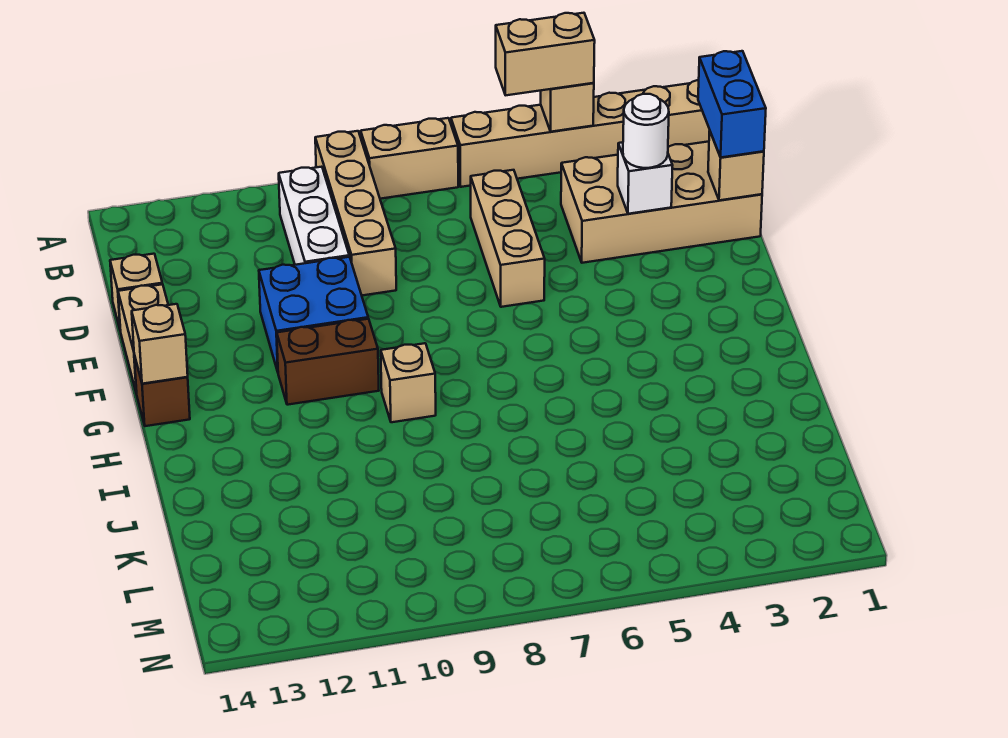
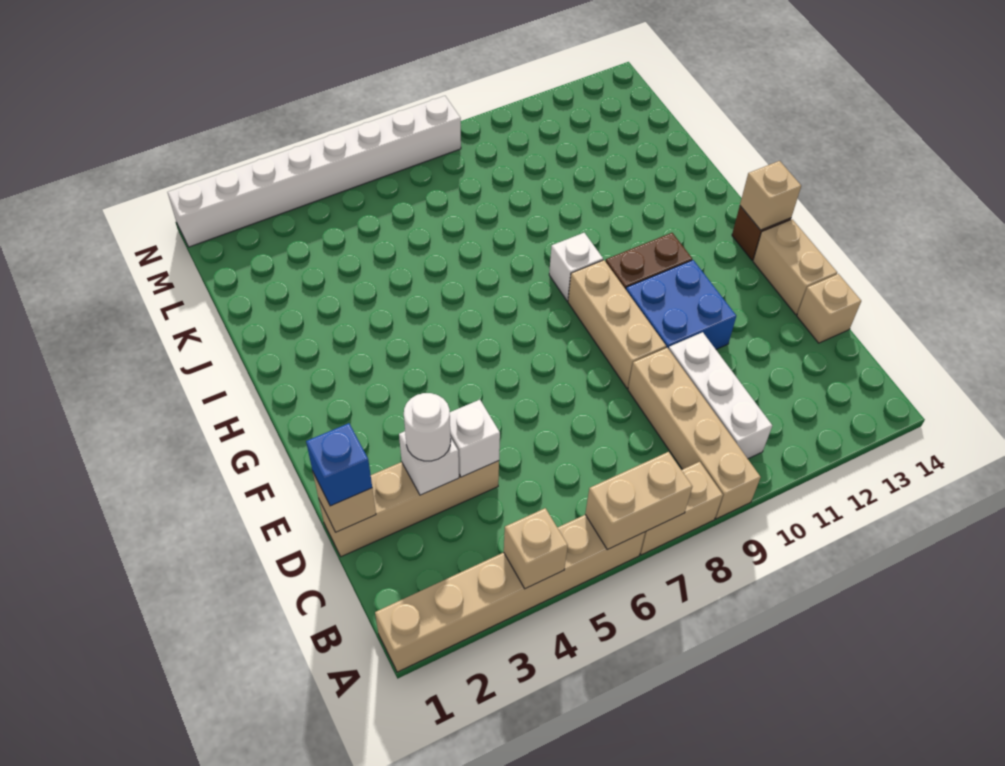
tan brick A4:A5 level 3 -> tan brick A6:A7 level 2
tan brick C1:D4 level 1 -> tan brick D1:D4 level 1
blue brick C1:D1 level 3 -> blue brick D1 level 3
tan brick C6:E6 level 1 -> tan brick E9:G9 level 1
none -> white brick D4 level 2
tan brick H9 level 1 -> white brick H9 level 1
none -> white brick N1:N8 level 1

